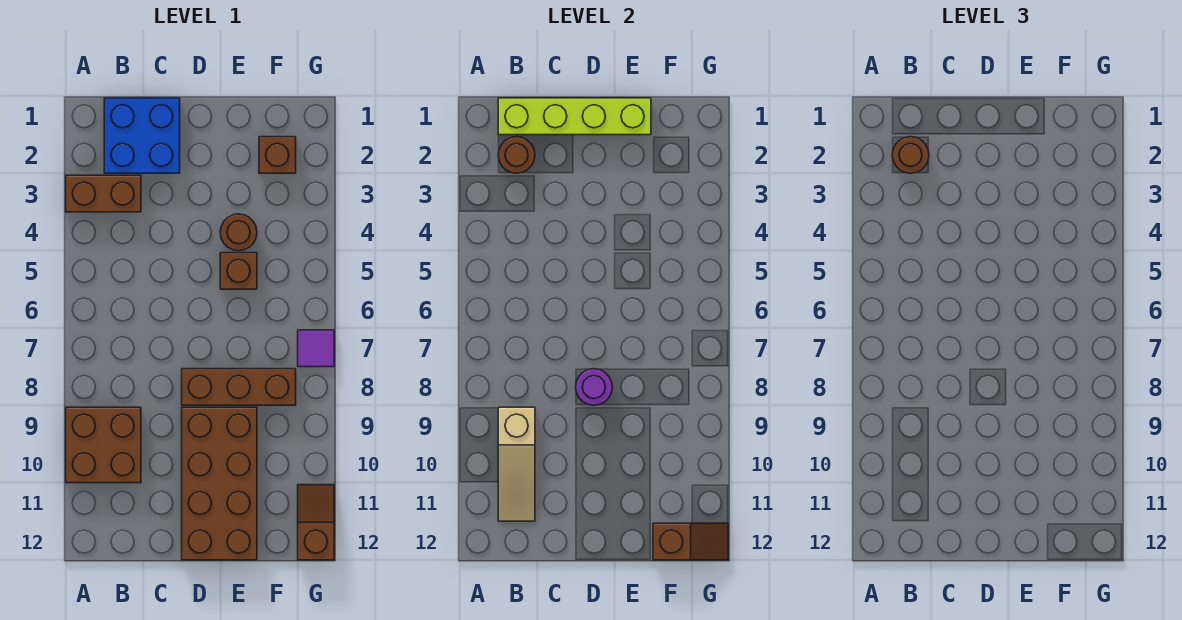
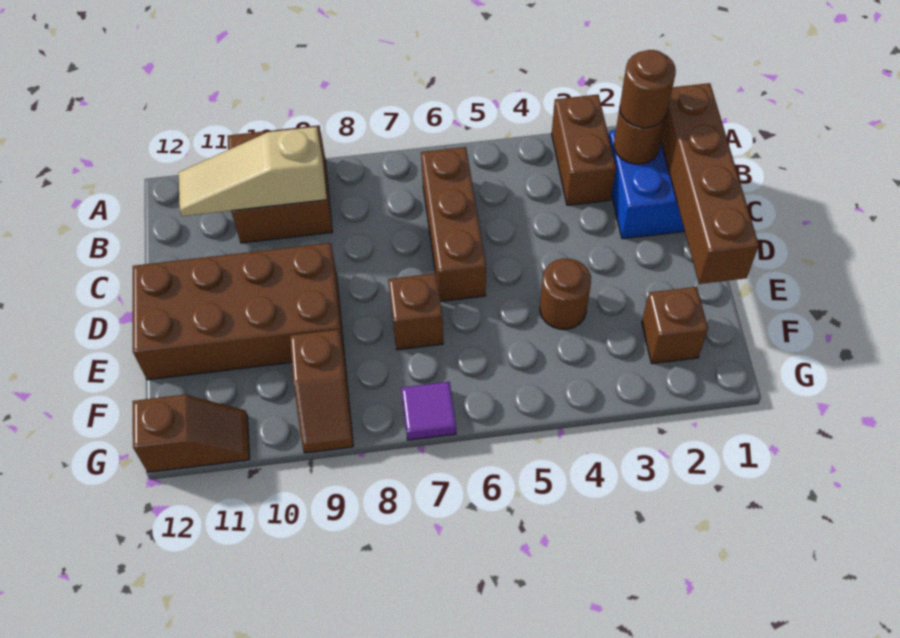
lime brick B1:E1 level 2 -> brown brick B1:E1 level 2
brown brick D8:F8 level 1 -> brown brick B6:D6 level 1
purple round brick D8 level 2 -> none
brown brick E5 level 1 -> brown brick E7 level 1
brown slope F12:G12 level 2 top F -> brown slope F9:G9 level 1 top F

